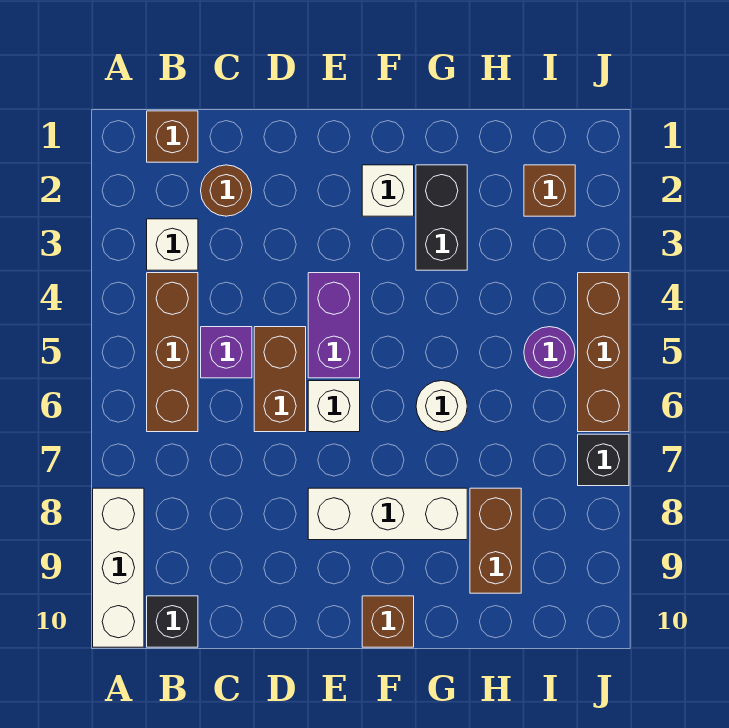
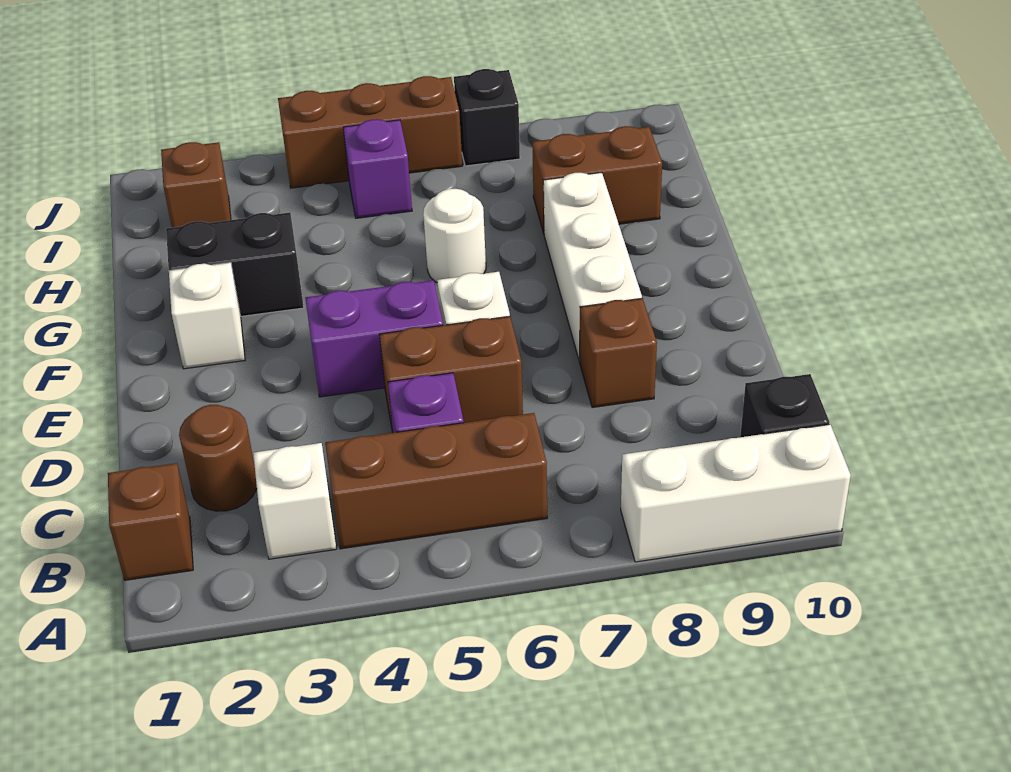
brown brick F10 level 1 -> brown brick D8 level 1
purple round brick I5 level 1 -> purple brick I5 level 1

